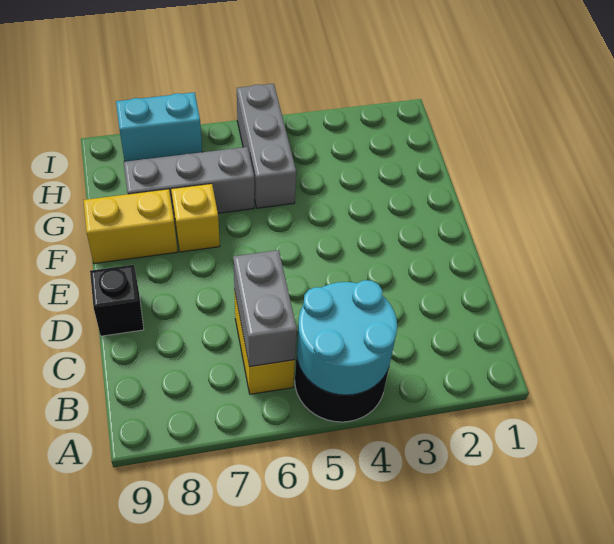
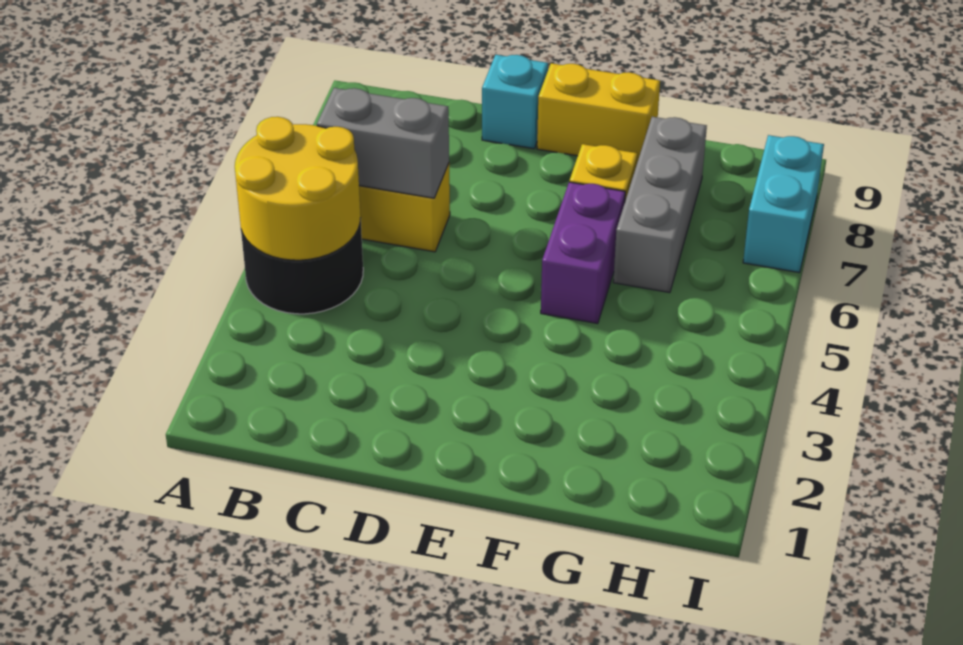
cyan round brick A4:B5 level 2 -> yellow round brick A4:B5 level 2
black brick D9 level 1 -> cyan brick D9 level 1
none -> purple brick F5:F6 level 1
yellow brick F8:F9 level 1 -> yellow brick E9:F9 level 1
grey brick G5:I5 level 1 -> none

